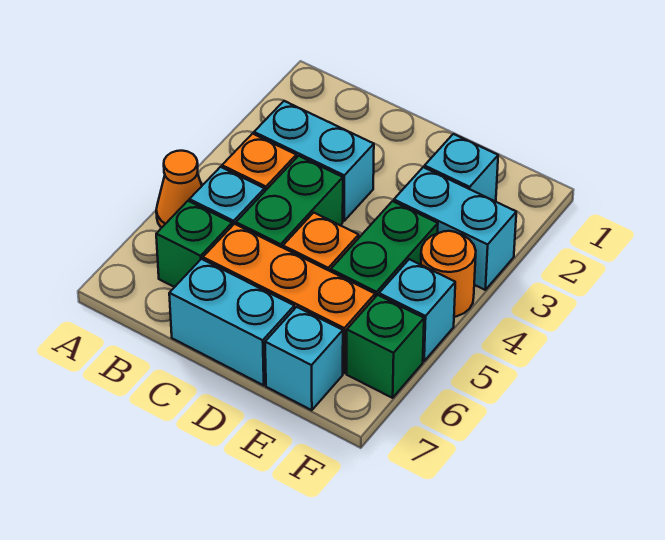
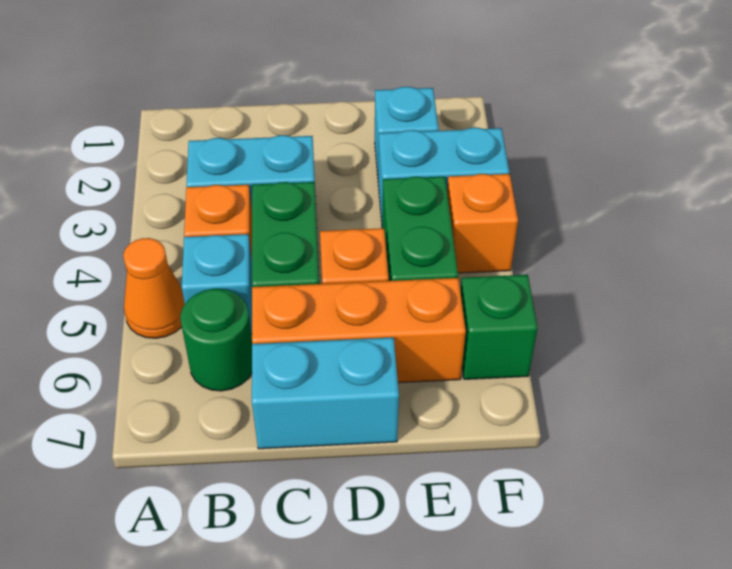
green brick B6 level 1 -> green round brick B6 level 1
cyan brick E7 level 1 -> none
orange round brick F4 level 1 -> orange brick F4 level 1
cyan brick F5 level 1 -> none

